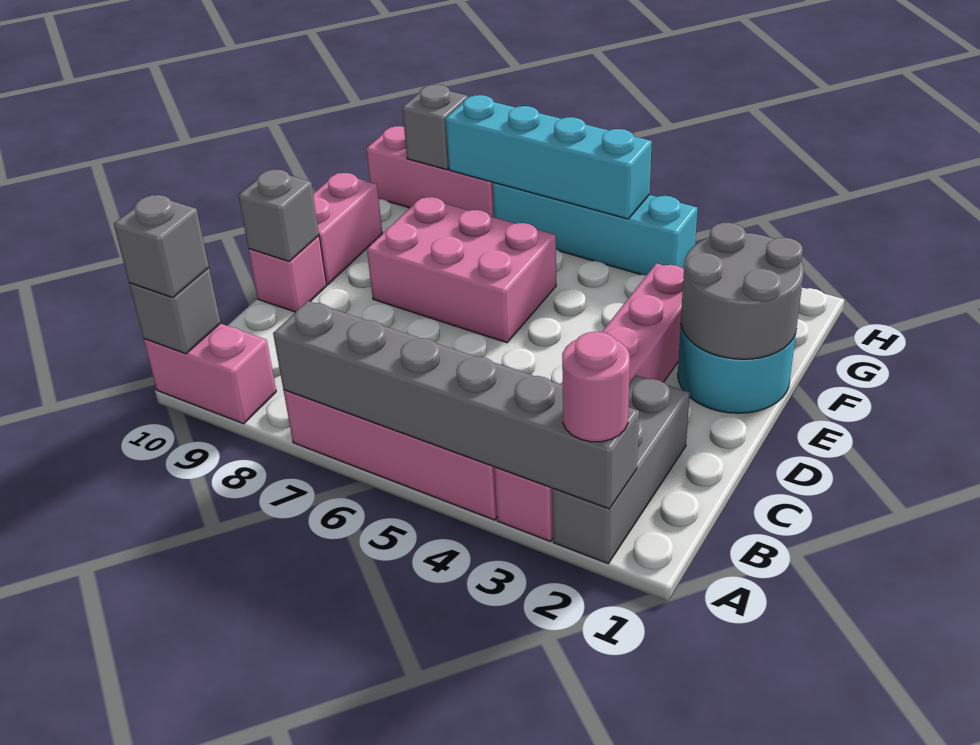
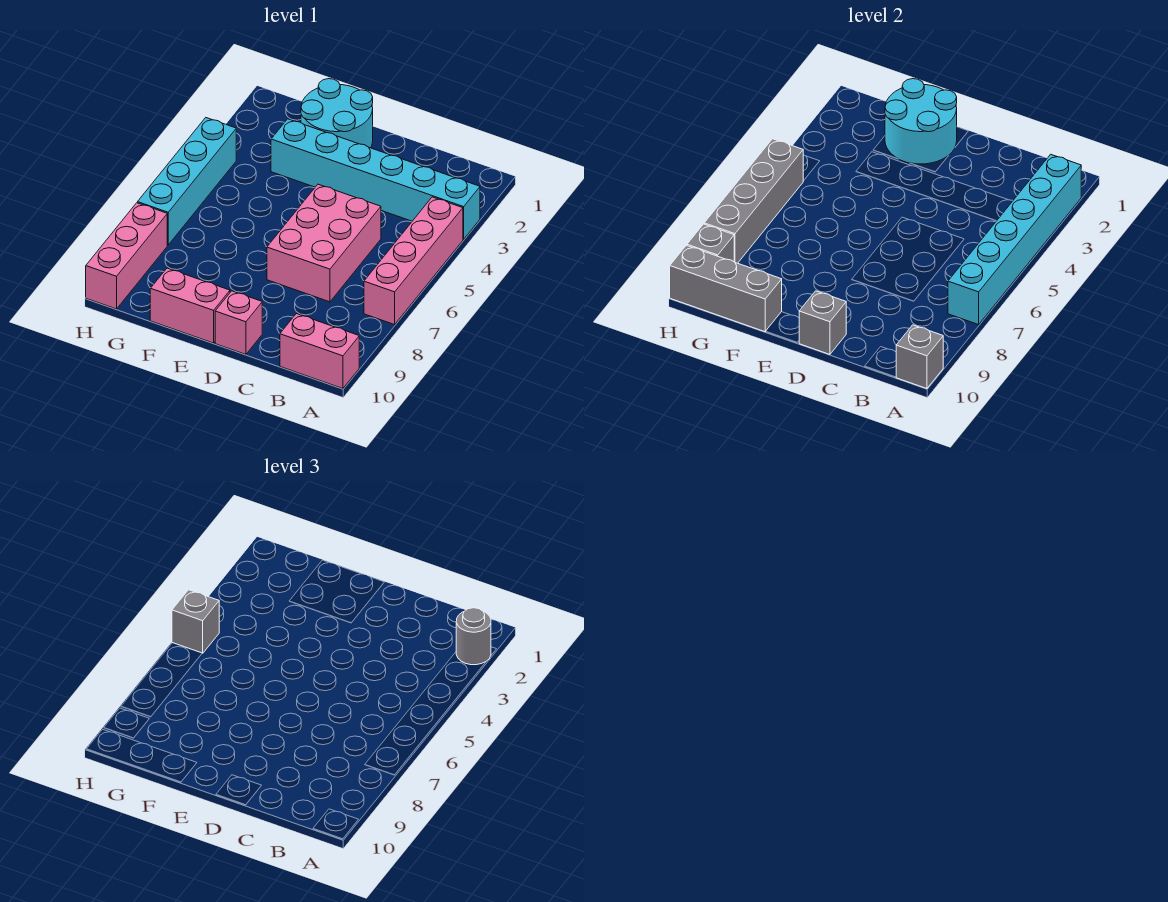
grey brick A2:C2 level 1 -> grey brick F10:H10 level 2
grey brick A2:A7 level 2 -> cyan brick A2:A7 level 2
pink round brick A2 level 3 -> grey round brick A2 level 3
pink brick A3:F3 level 1 -> cyan brick A3:F3 level 1
pink brick A9:A10 level 1 -> pink brick A10:B10 level 1
grey brick A10 level 3 -> grey brick H5 level 3
grey round brick E1:F2 level 2 -> cyan round brick E1:F2 level 2
pink brick E6:F8 level 1 -> pink brick C5:D7 level 1
cyan brick H5:H8 level 2 -> grey brick H5:H8 level 2

